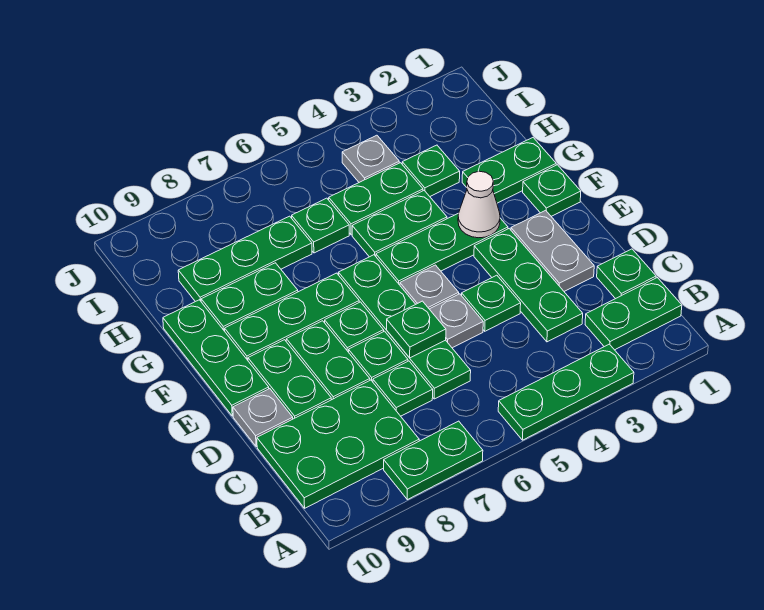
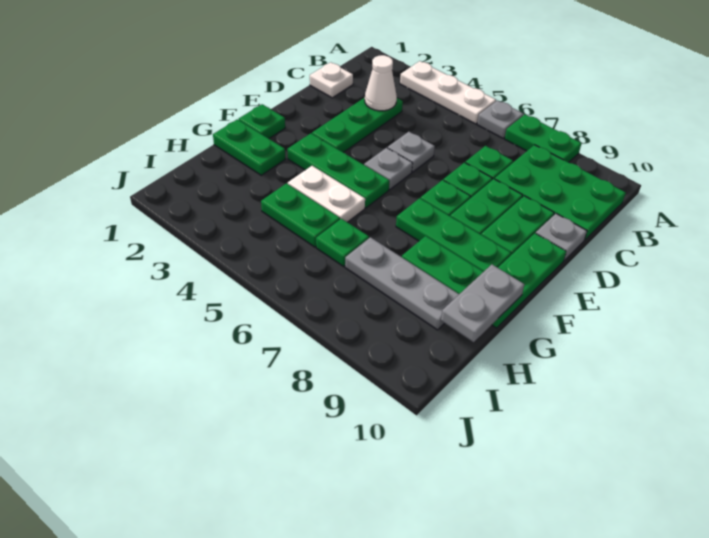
green plate A3:A5 level 1 -> white plate A3:A5 level 1
green plate B1:B2 level 1 -> none
green plate C1 level 1 -> white plate C1 level 1
green plate C6:F6 level 1 -> none
grey plate D2:E2 level 1 -> grey plate G10:H10 level 2
green plate D4 level 1 -> none
green plate D6 level 2 -> none
white cone F3 level 2 -> white cone C3 level 2
green plate G4:G5 level 1 -> white plate G4:G5 level 1
green plate H3 level 1 -> none
green plate H7:H9 level 1 -> grey plate H7:H9 level 1
grey plate I4 level 1 -> grey plate A6 level 1

